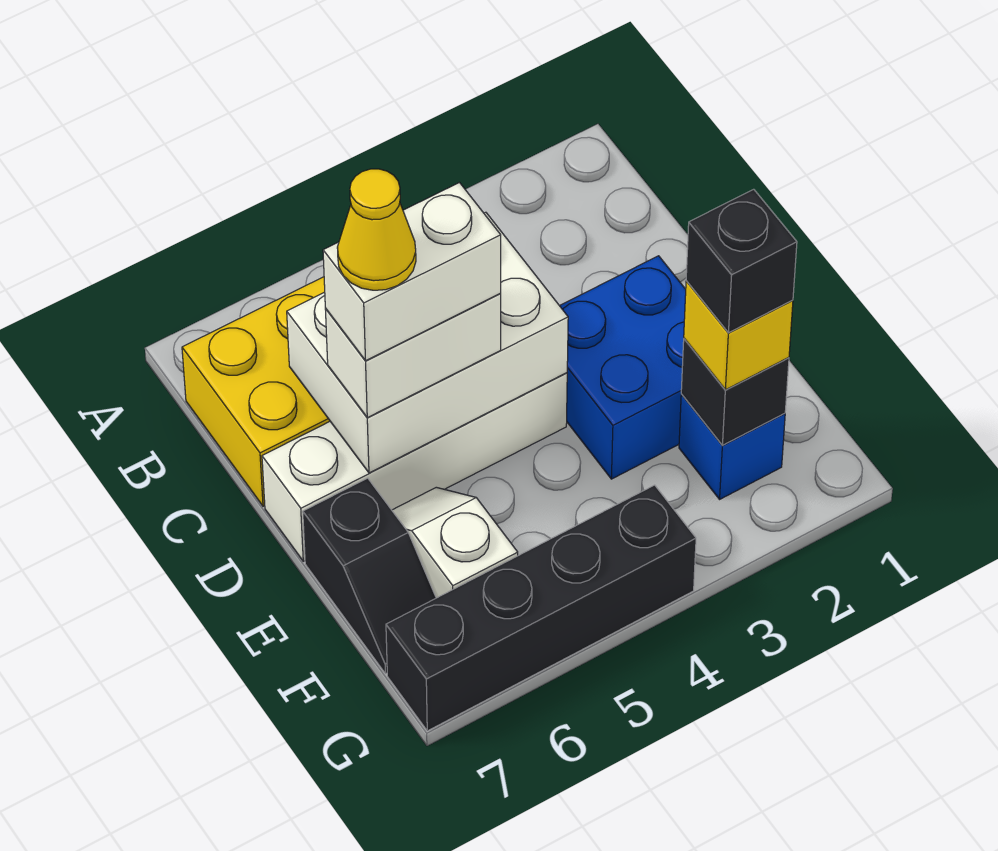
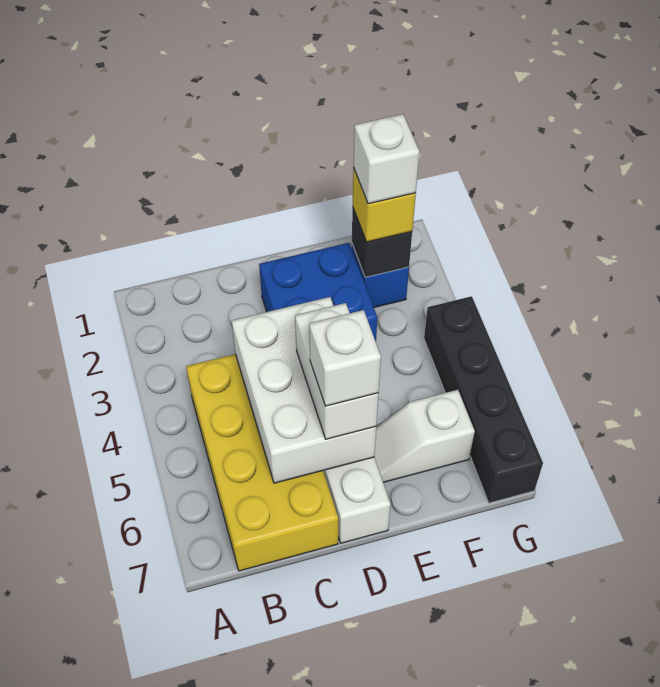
white brick D5:D6 level 4 -> white brick D6 level 4
yellow cone D6 level 5 -> none
black slope E7:F7 level 1 top E -> none
black brick F2 level 4 -> white brick F2 level 4

